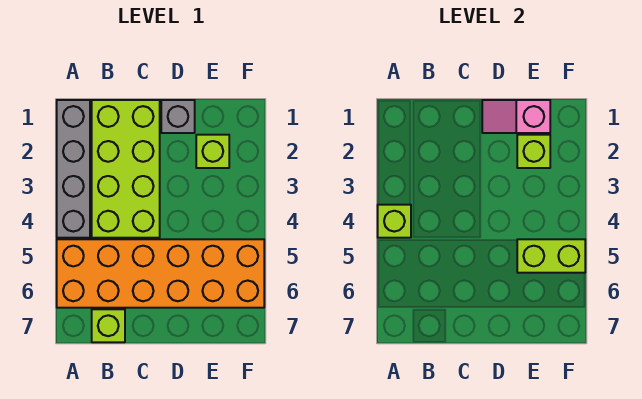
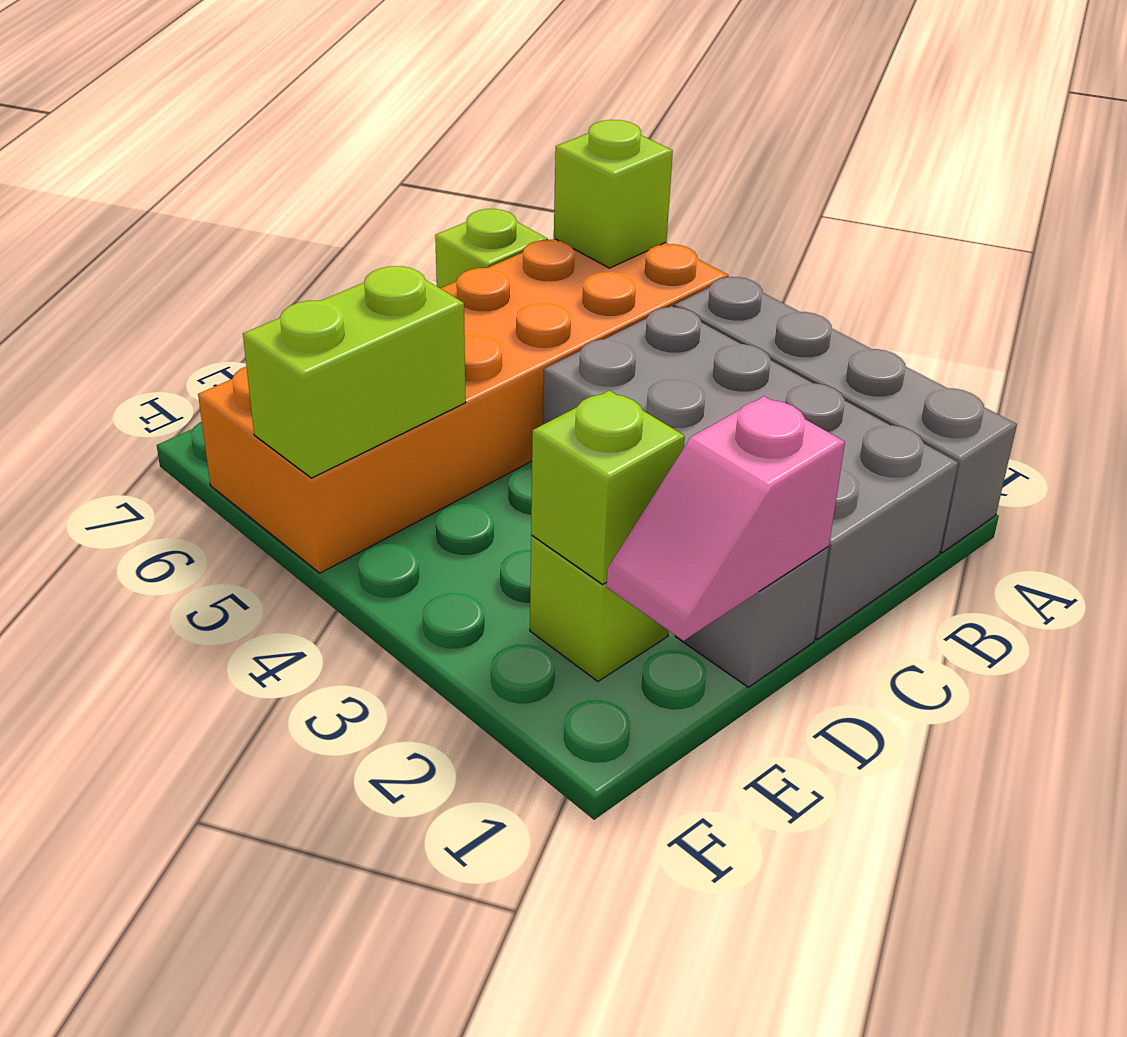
lime brick A4 level 2 -> lime brick A6 level 2
lime brick B1:C4 level 1 -> grey brick B1:C4 level 1
pink slope D1:E1 level 2 top E -> pink slope D1:E1 level 2 top D

